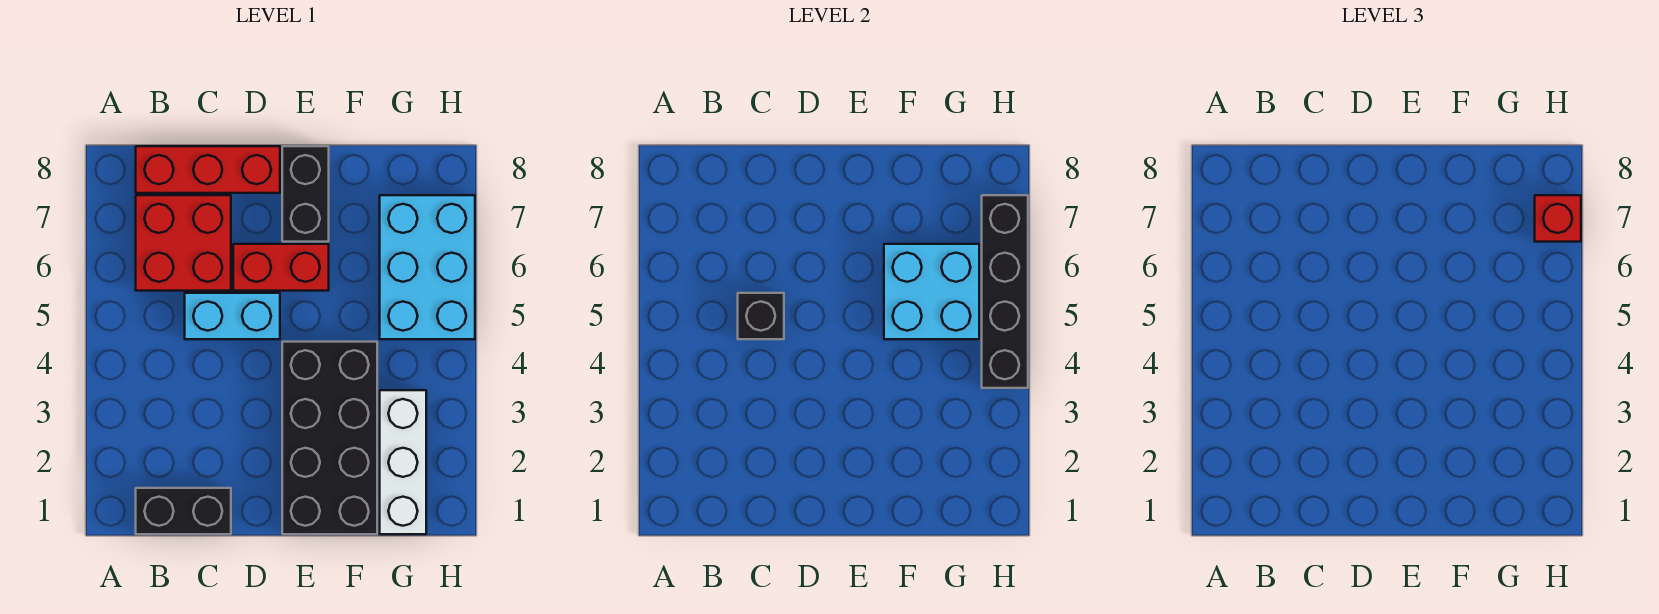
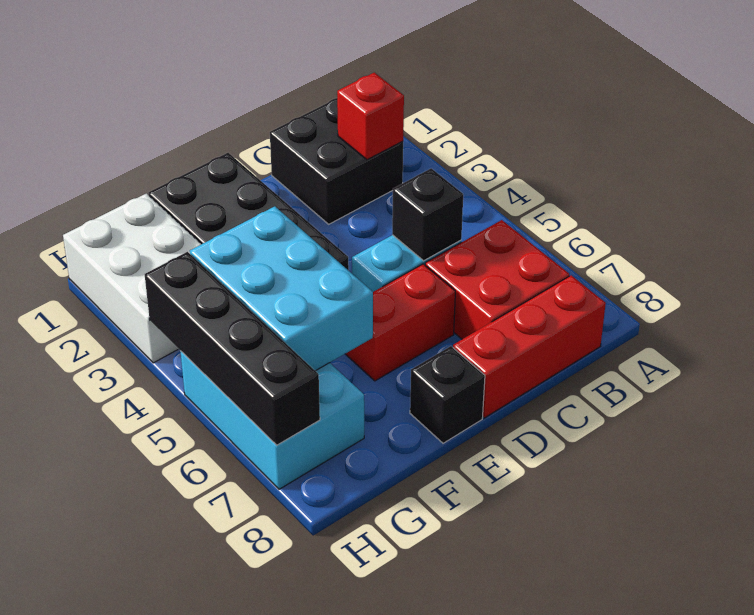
black brick B1:C1 level 1 -> black brick B1:C2 level 1
black brick E7:E8 level 1 -> black brick E8 level 1
cyan brick F5:G6 level 2 -> cyan brick F4:G6 level 2
white brick G1:G3 level 1 -> white brick G1:H3 level 1
red brick H7 level 3 -> red brick B2 level 2

